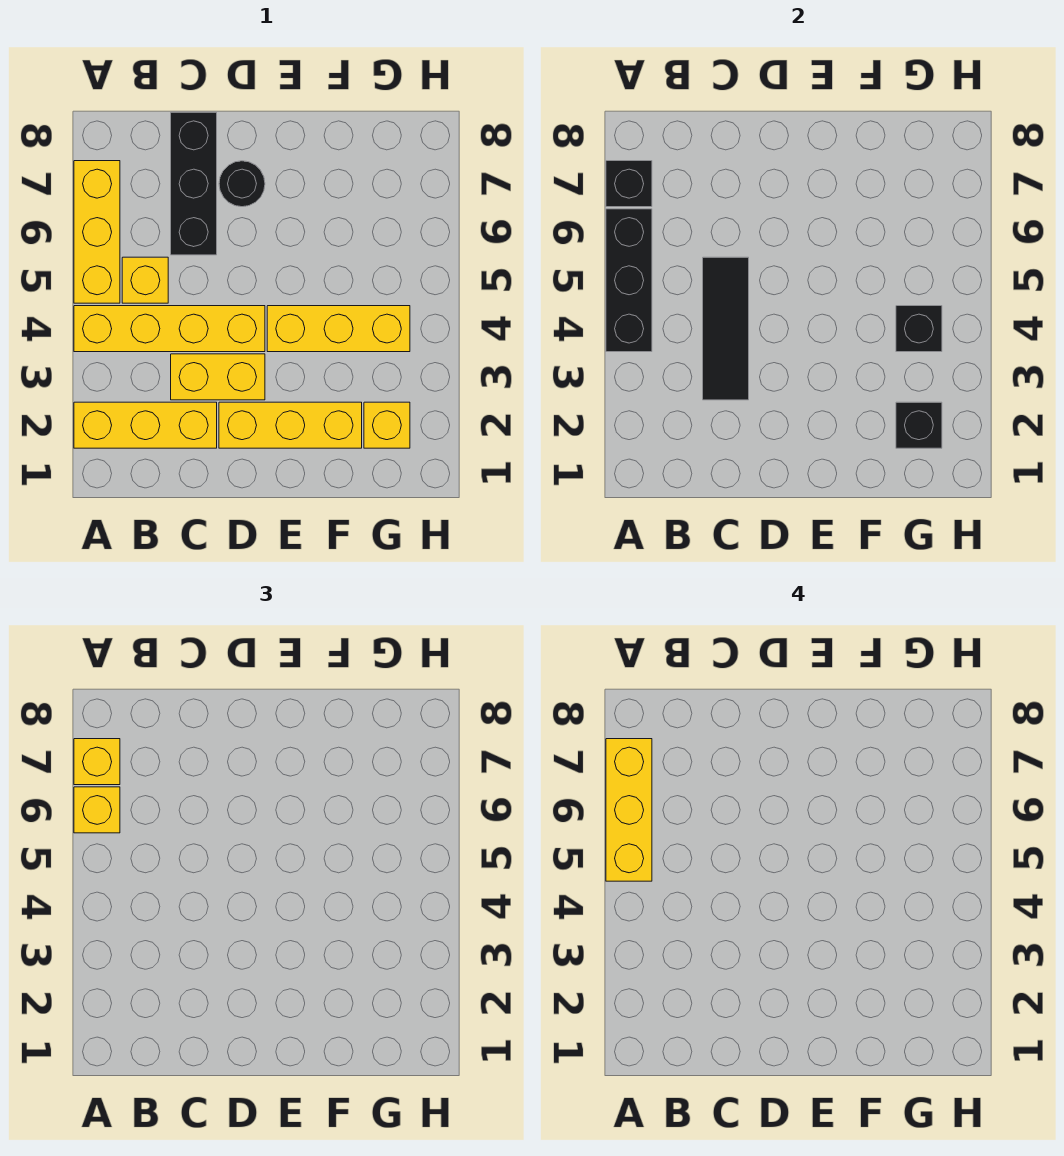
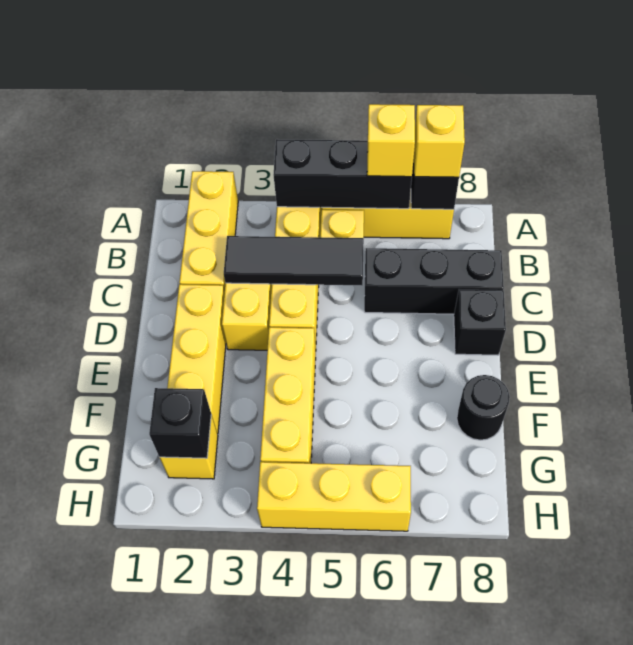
yellow brick A5:A7 level 4 -> yellow brick H4:H6 level 1
black round brick D7 level 1 -> black round brick F8 level 1
black brick G4 level 2 -> black brick D8 level 1

